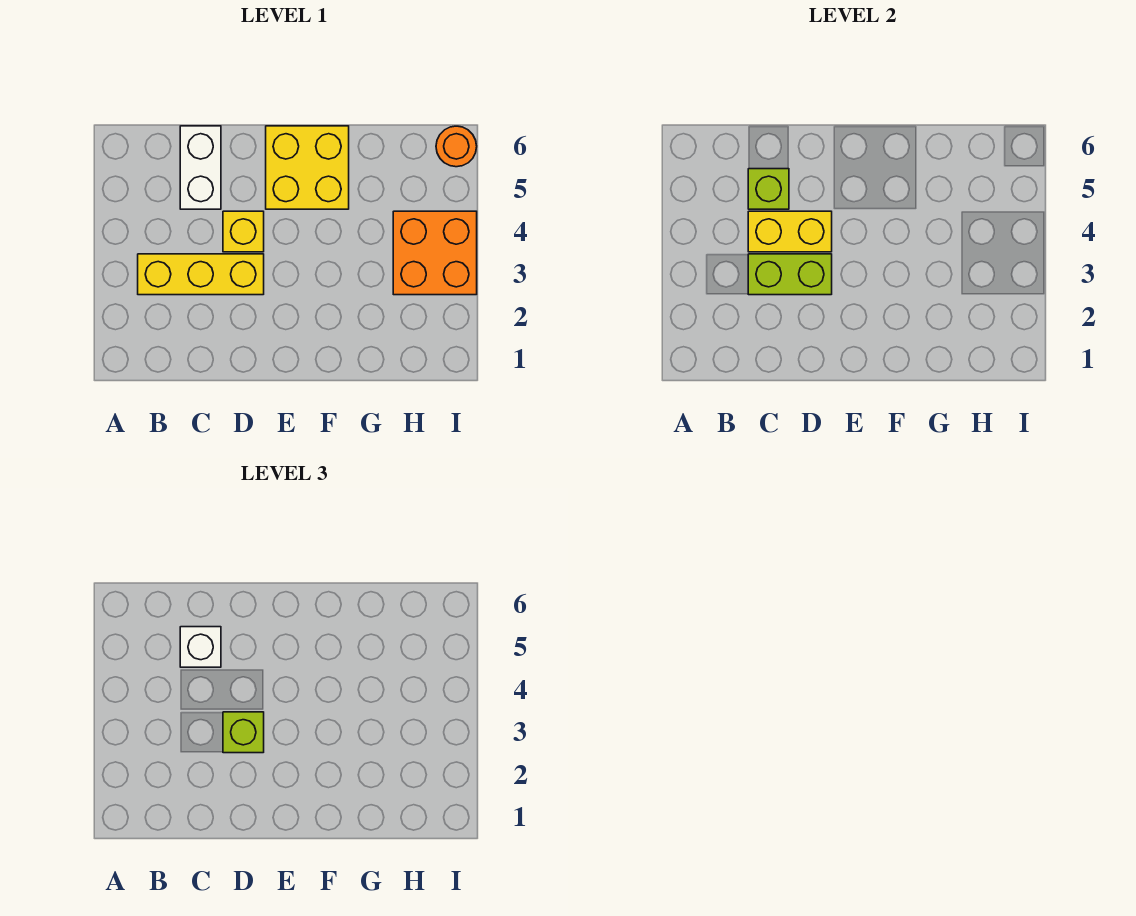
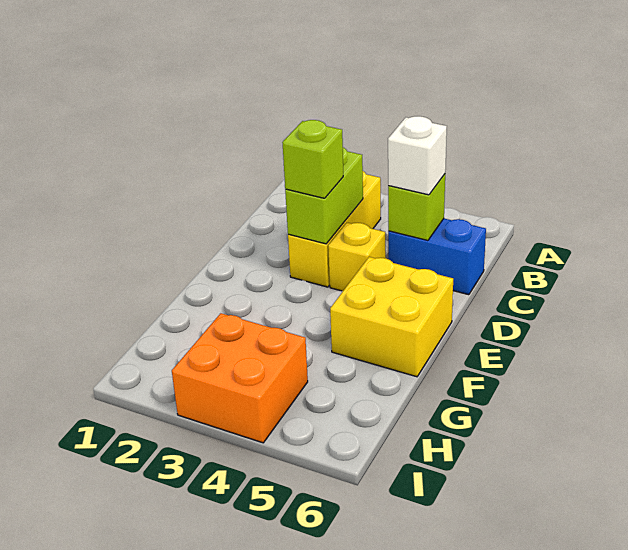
yellow brick C4:D4 level 2 -> none
white brick C5:C6 level 1 -> blue brick C5:C6 level 1
orange round brick I6 level 1 -> none

